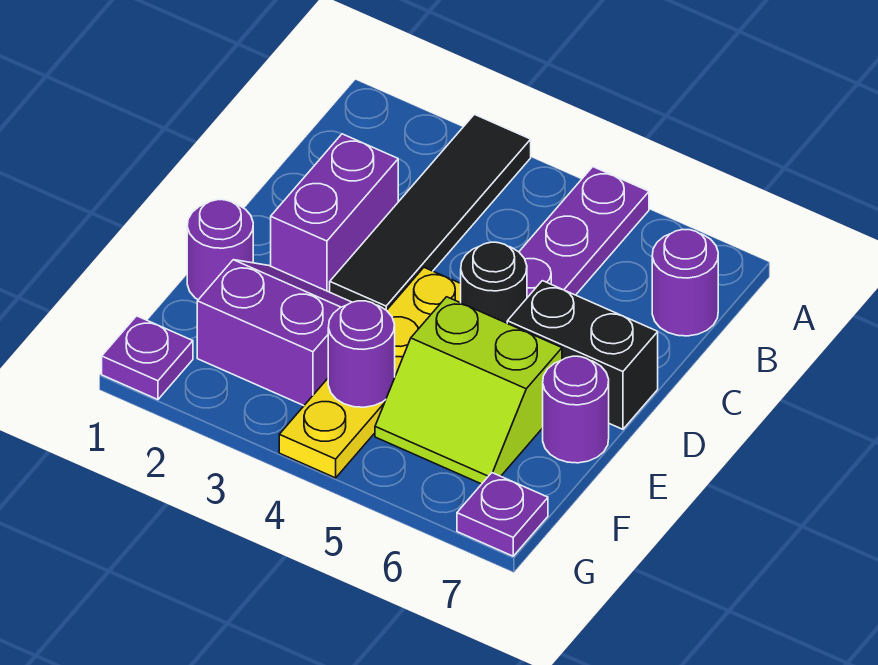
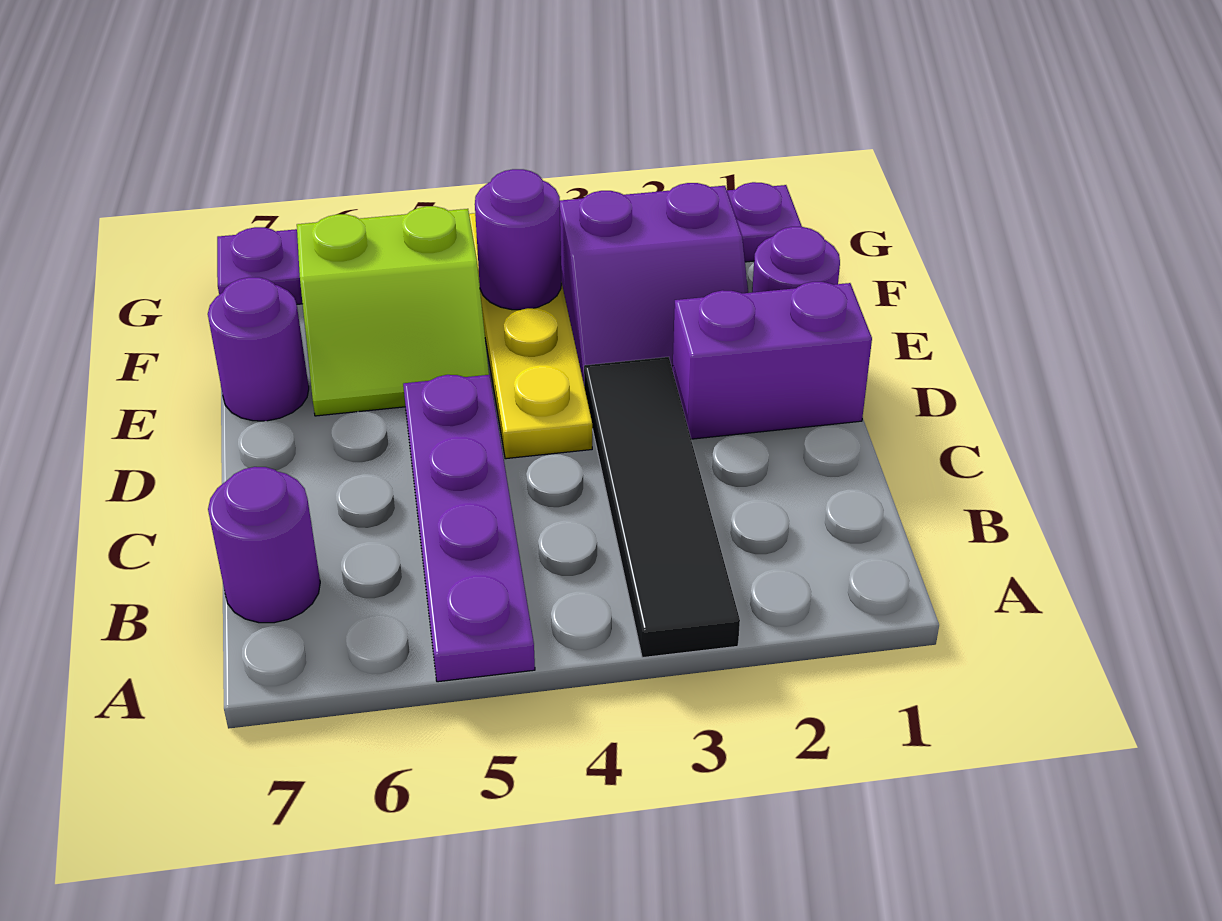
purple brick C2:D2 level 1 -> purple brick D1:D2 level 1
black round brick D5 level 2 -> none
black brick D6:D7 level 1 -> none
lime slope E5:F6 level 1 top E -> lime slope E5:F6 level 1 top F

